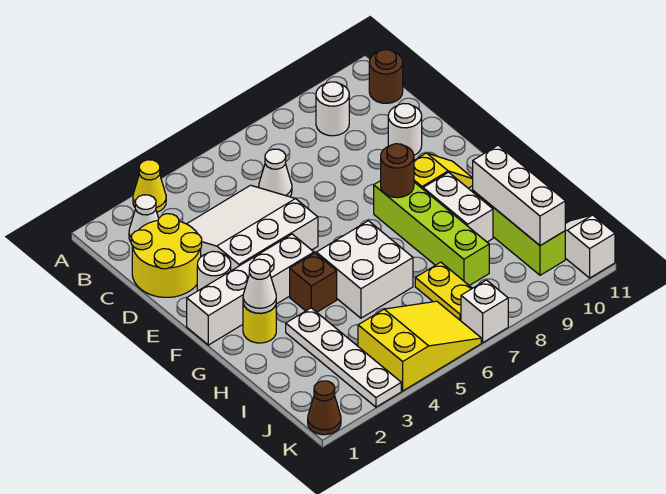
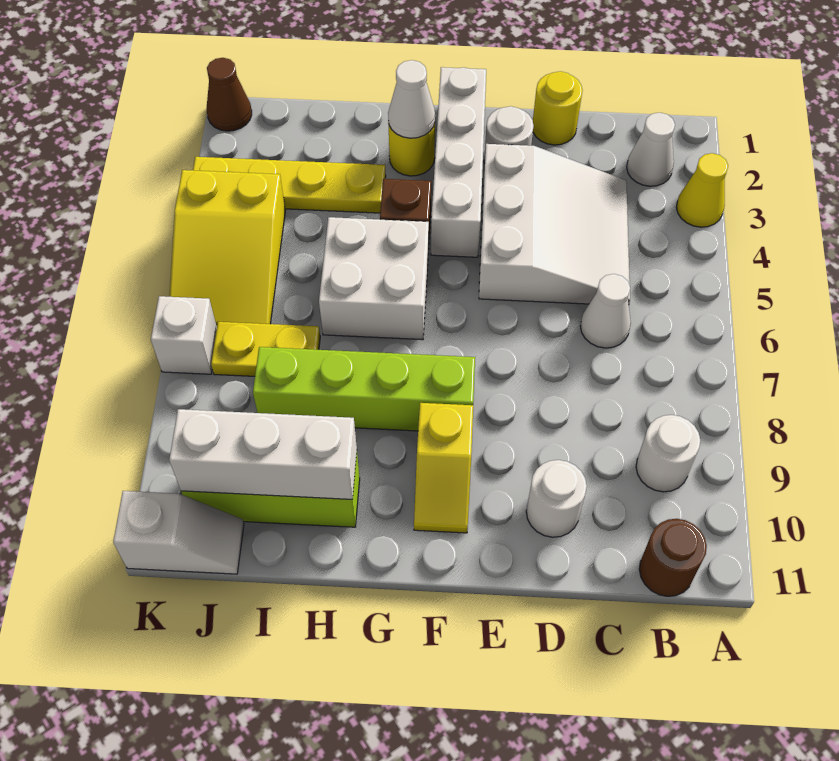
yellow round brick C1:D2 level 1 -> yellow round brick D1 level 1
brown round brick F8 level 2 -> none
white brick G9:H9 level 1 -> none
white plate H3:K3 level 1 -> yellow plate H3:K3 level 1

